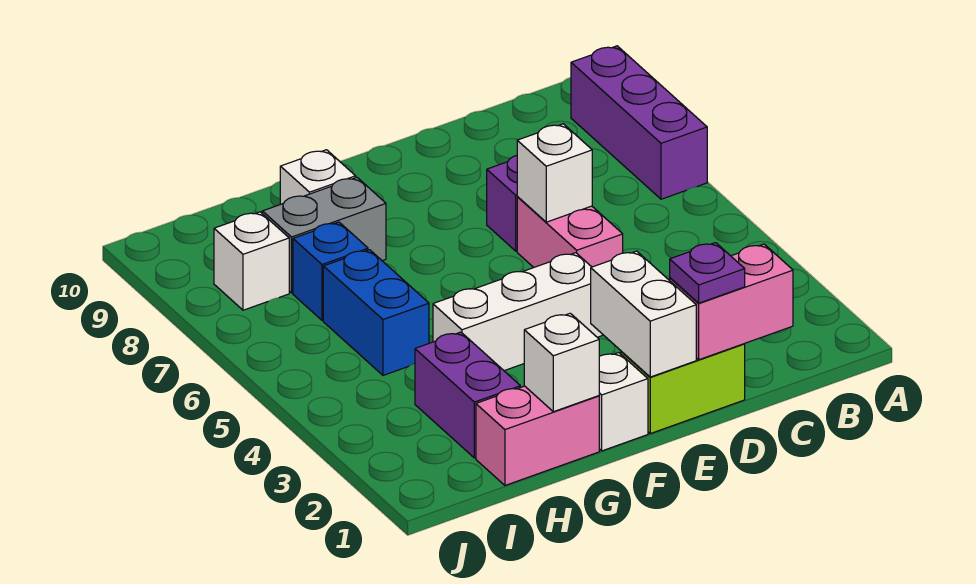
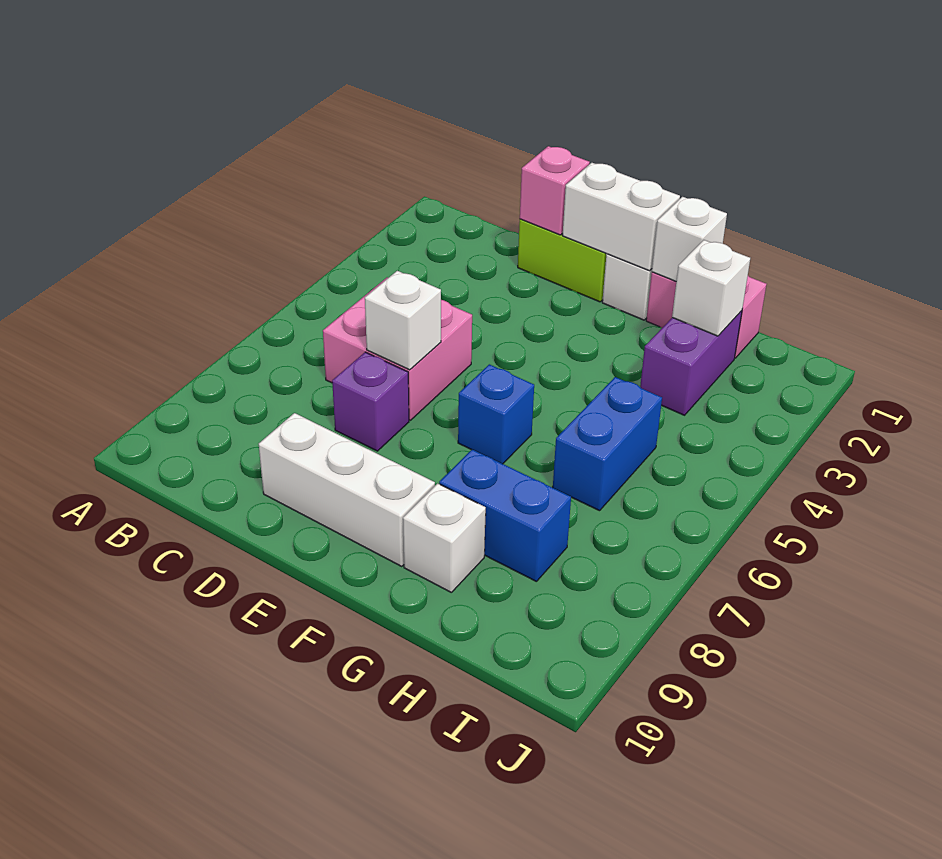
purple brick A7:A9 level 1 -> none
pink brick C1:D1 level 2 -> pink brick D1 level 2
purple plate D1 level 3 -> none
pink brick D5:D6 level 1 -> pink brick C5:D6 level 1
white brick E1:E2 level 2 -> white brick E1:F1 level 2
white brick E4:G4 level 1 -> white brick D9:F9 level 1
grey brick G8:H8 level 1 -> blue brick G8:H8 level 1
blue brick H7 level 1 -> blue brick F6 level 1
white brick I8 level 1 -> white brick H2 level 2

